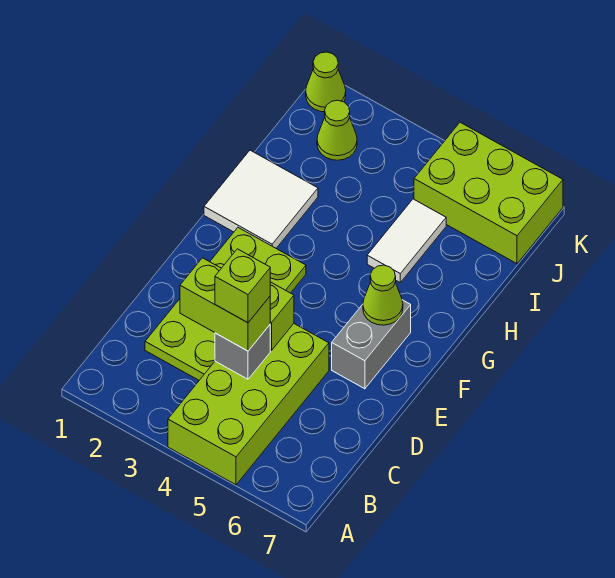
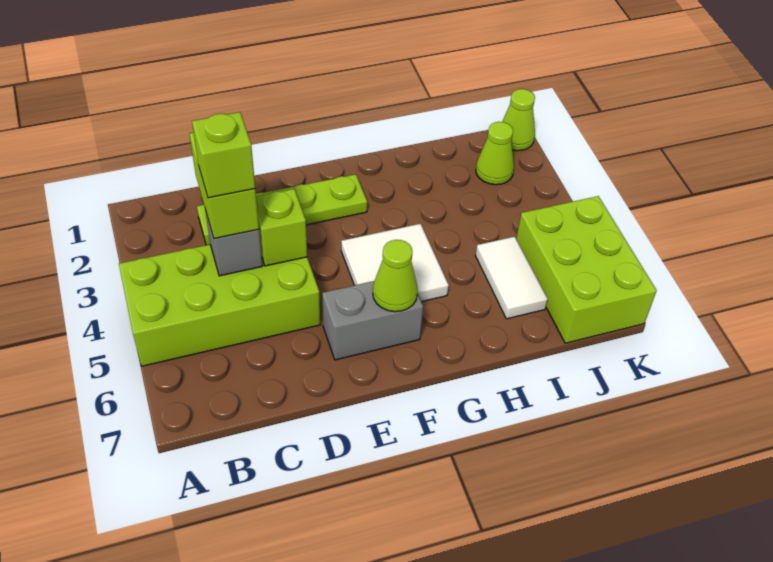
lime plate C2:F3 level 1 -> lime plate C2:F2 level 1
white tile G1:H2 level 1 -> white tile F4:G5 level 1
white tile H5:I5 level 1 -> white tile I5:I6 level 1

